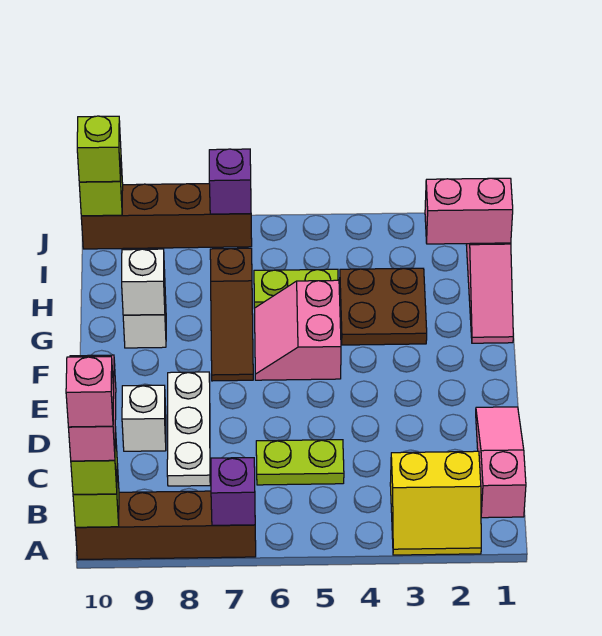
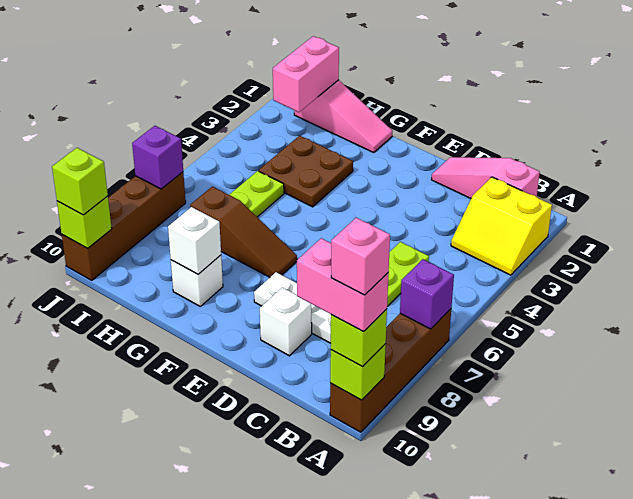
yellow slope A2:B3 level 1 top B -> yellow slope A2:B3 level 1 top 2
pink slope F5:G6 level 1 top 5 -> none

